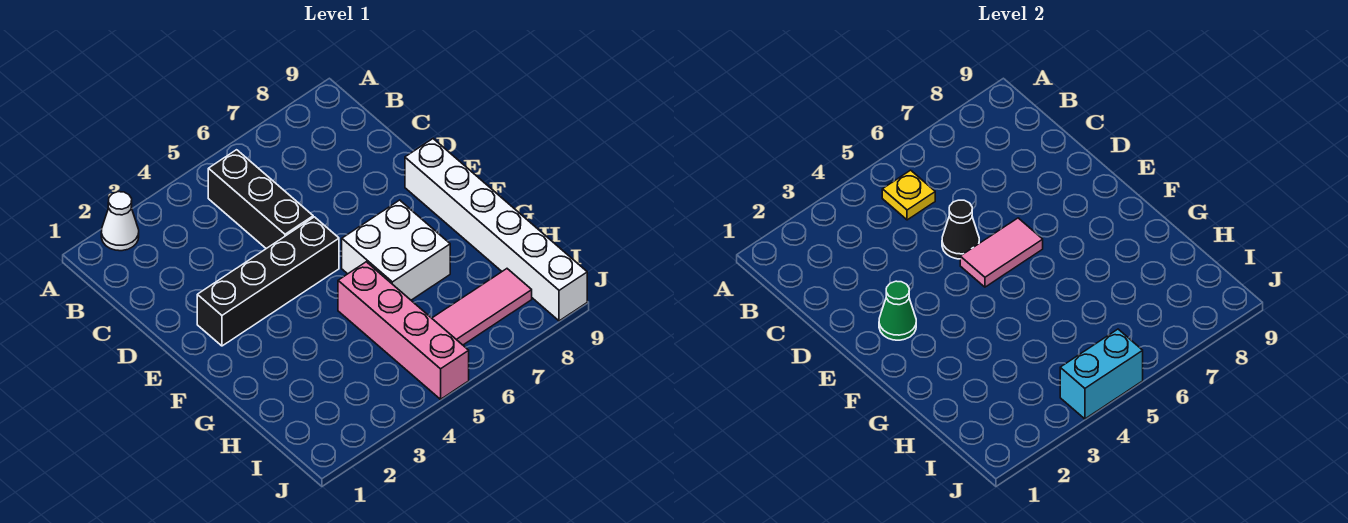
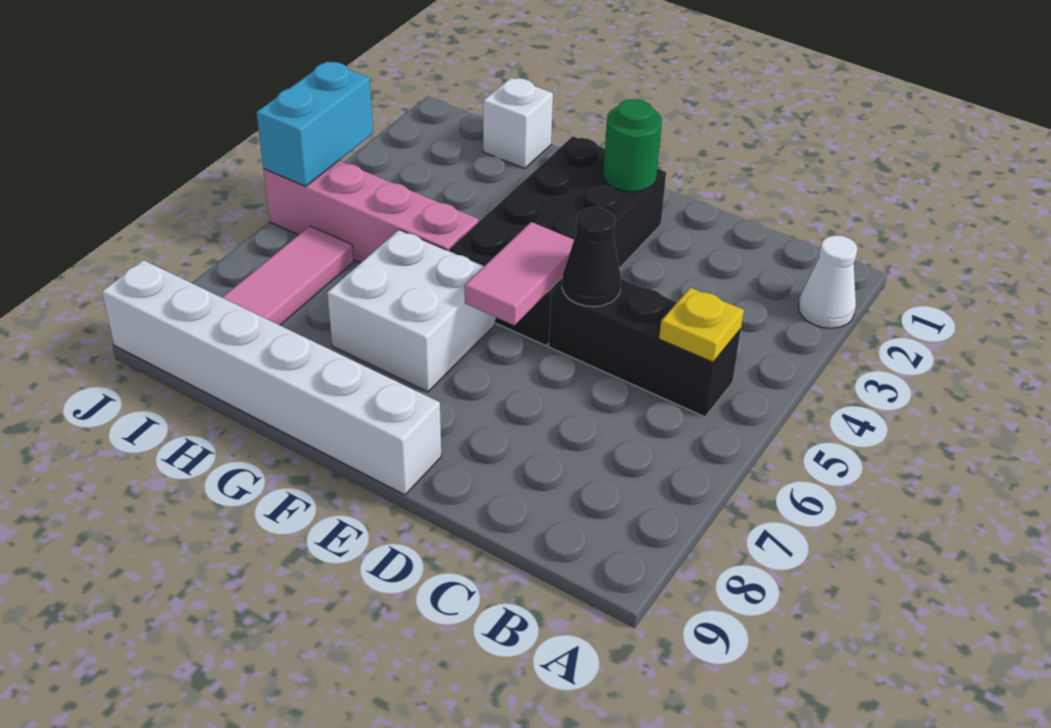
black brick E2:E5 level 1 -> black brick E2:F5 level 1
green cone E2 level 2 -> green round brick E2 level 2
none -> white brick H1 level 1

